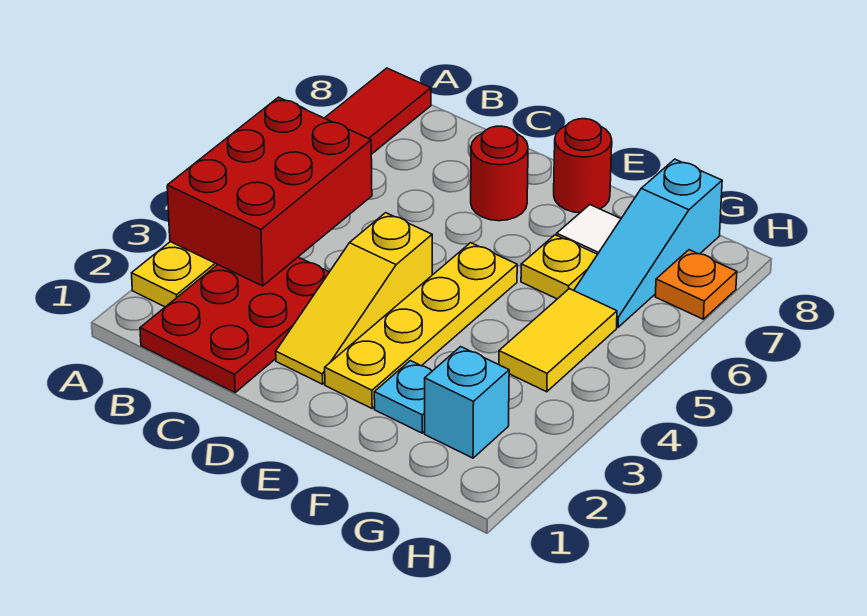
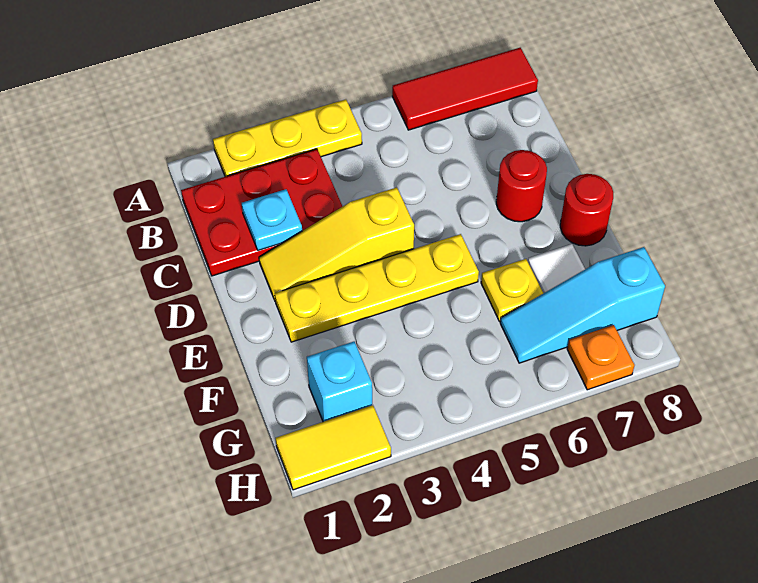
red brick A3:B5 level 2 -> none
cyan plate F2 level 1 -> cyan plate C2 level 2
yellow tile G4:G5 level 1 -> yellow tile H1:H2 level 1

